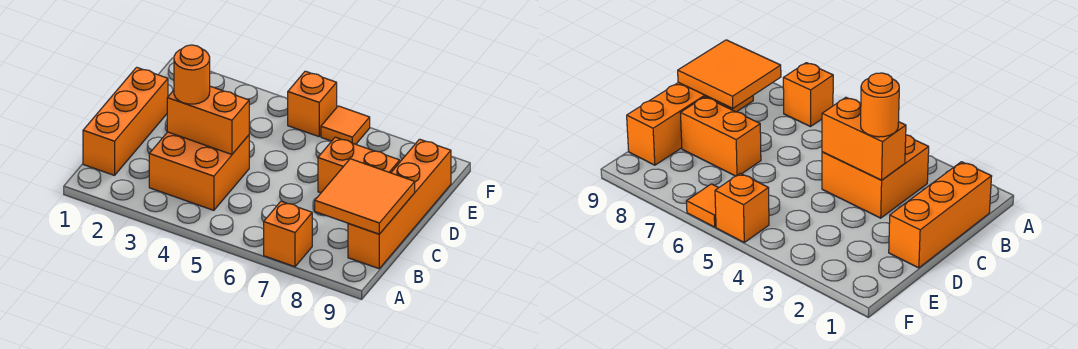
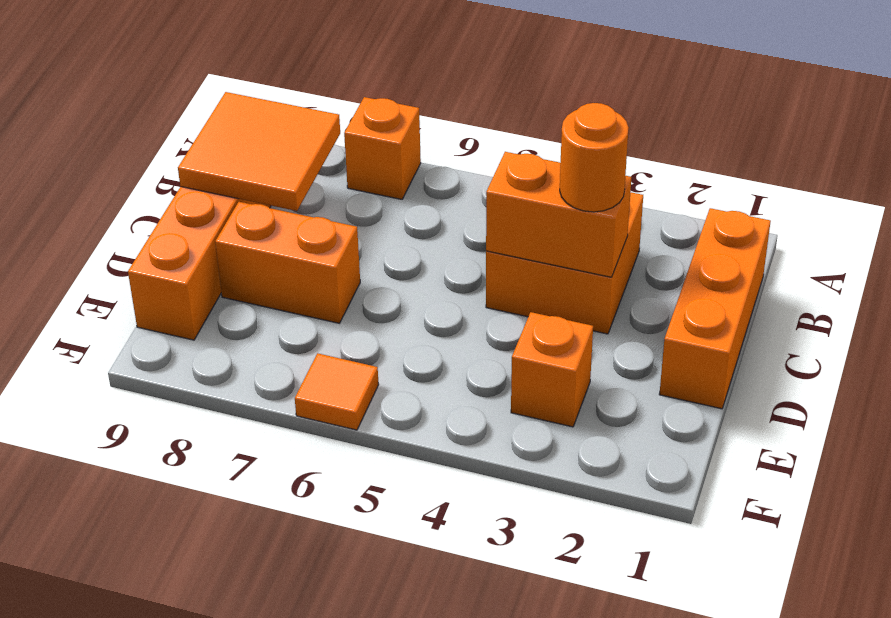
orange brick F5 level 1 -> orange brick E3 level 1

